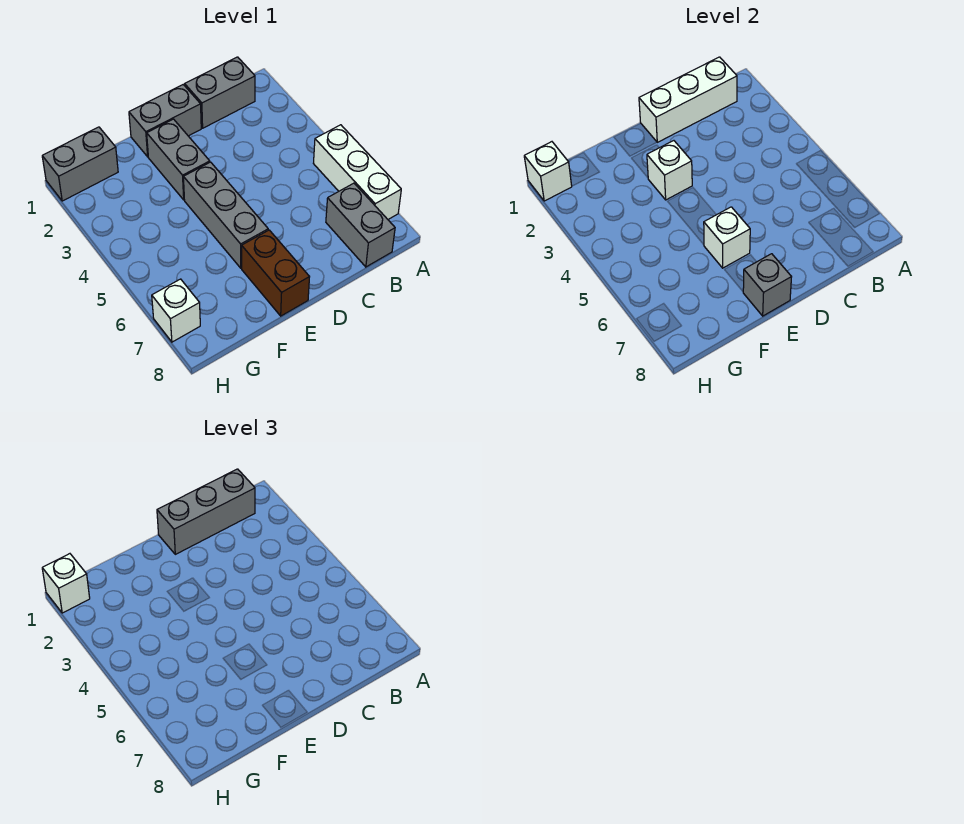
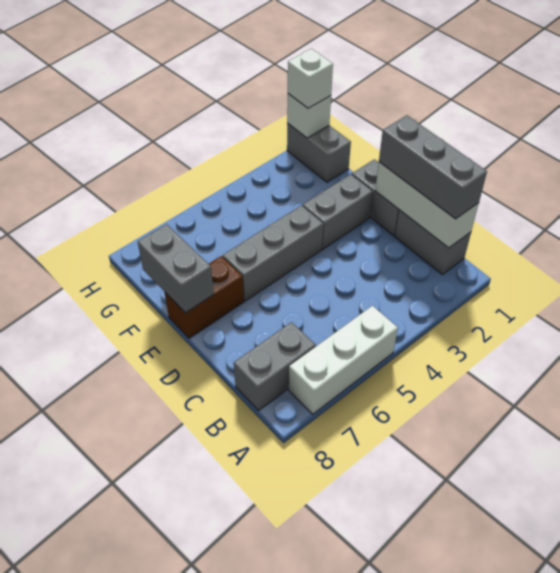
white brick E3 level 2 -> none
white brick E6 level 2 -> none
grey brick E8 level 2 -> grey brick E8:F8 level 2
white brick H7 level 1 -> none

